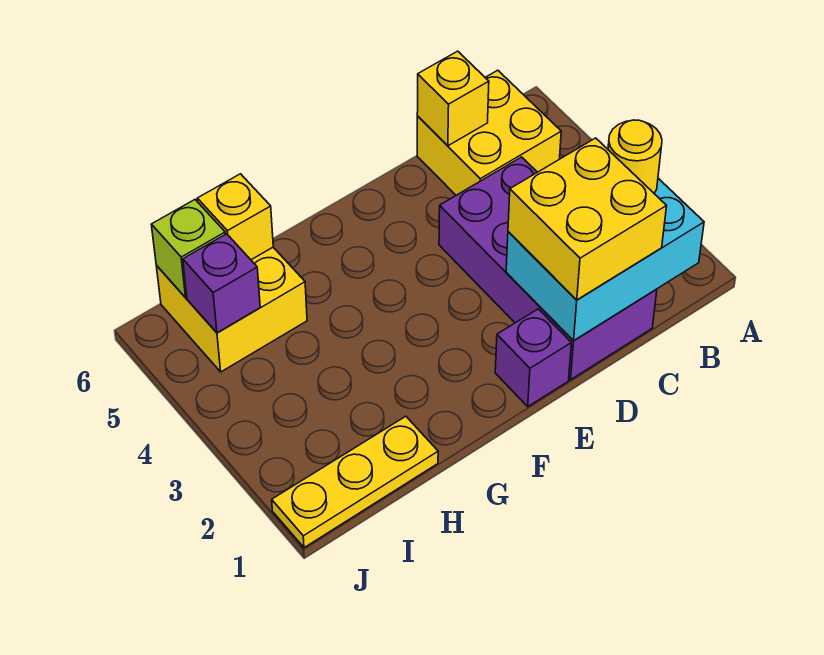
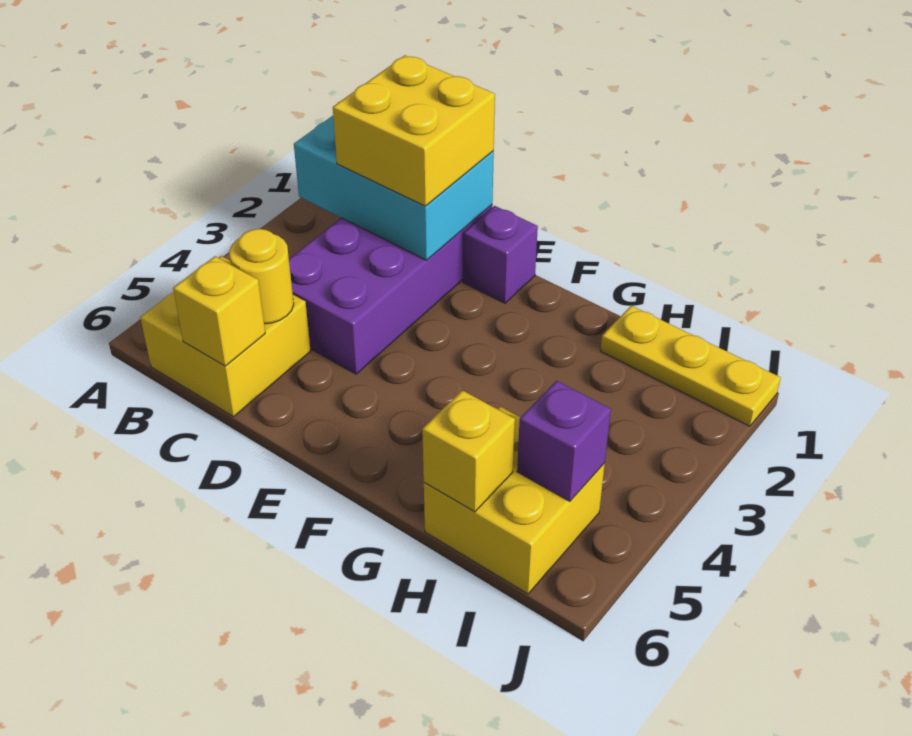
yellow round brick B2 level 3 -> yellow round brick C5 level 2
lime brick I6 level 2 -> none

